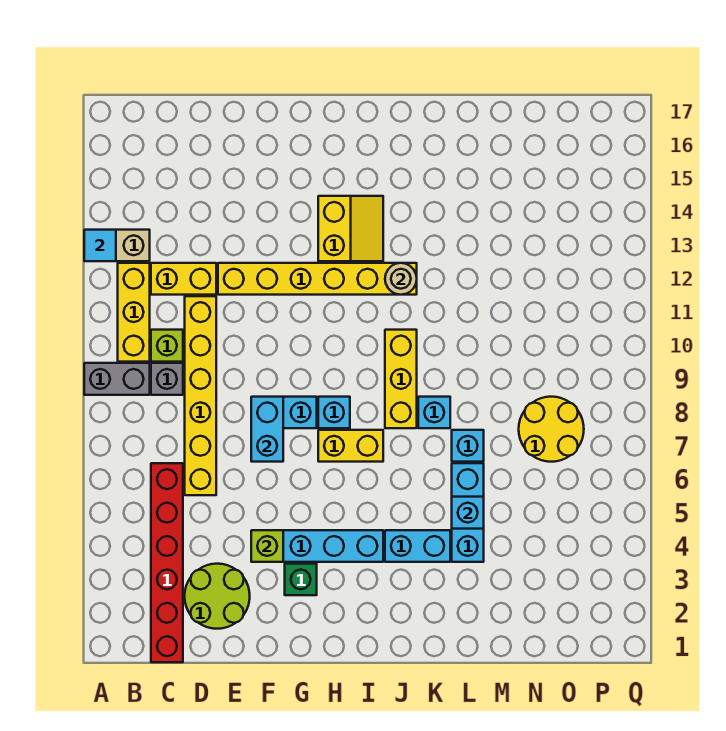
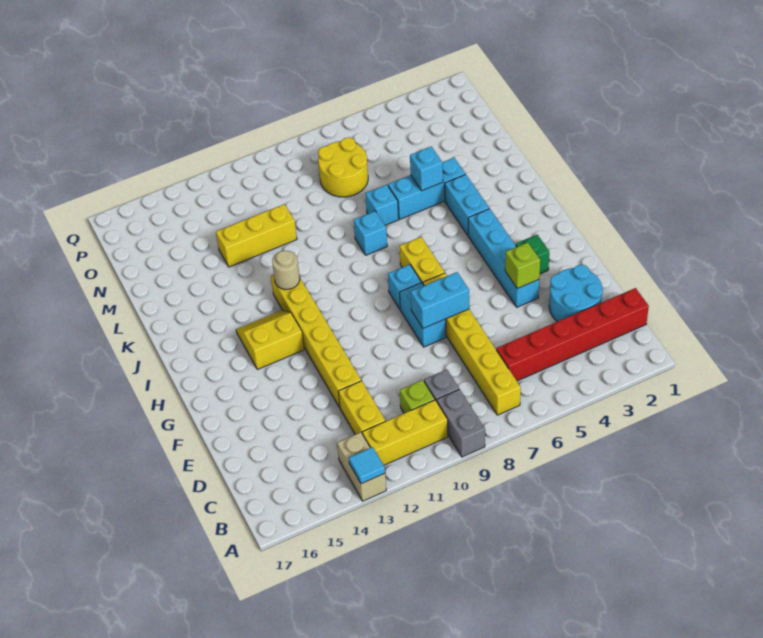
lime round brick D2:E3 level 1 -> cyan round brick D2:E3 level 1
yellow brick D6:D11 level 1 -> yellow brick B7:G7 level 1
yellow brick J8:J10 level 1 -> yellow brick M11:M13 level 1

